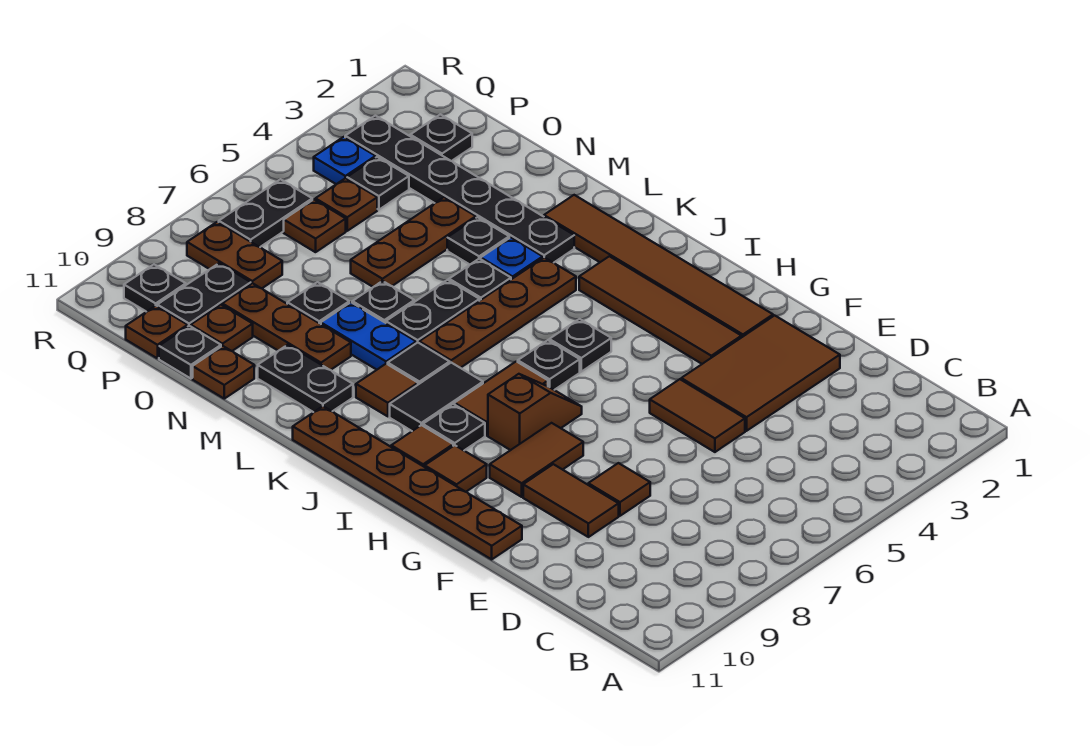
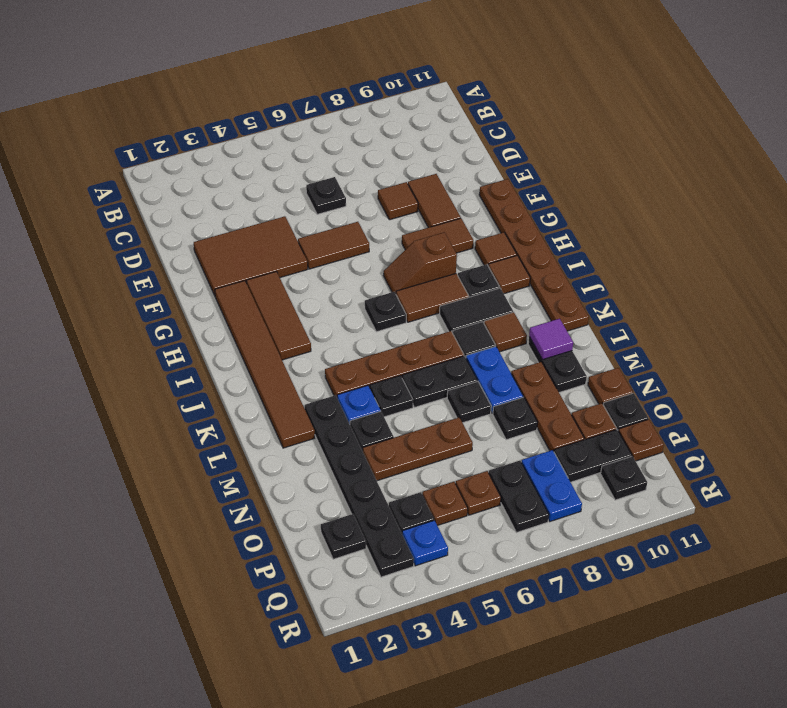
brown tile E5:F5 level 1 -> brown tile F5:F6 level 1
brown tile G3:J3 level 1 -> brown tile G3:I3 level 1
black plate I5 level 1 -> black plate D6 level 1
none -> purple tile L10 level 2
brown plate P8:Q8 level 1 -> blue plate P8:Q8 level 1
black plate Q6:Q7 level 1 -> black plate P7:Q7 level 1

